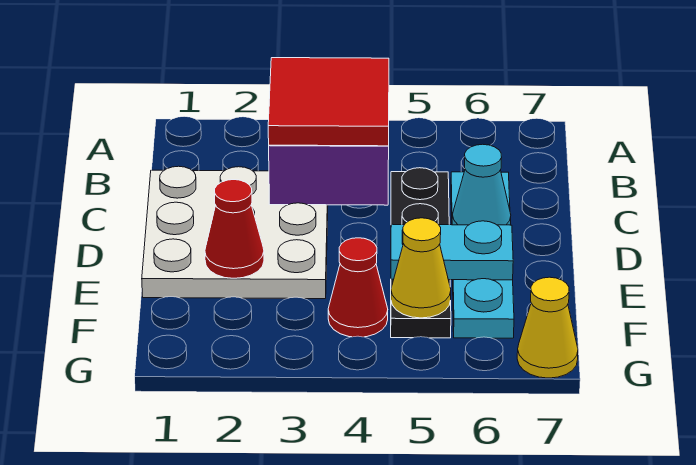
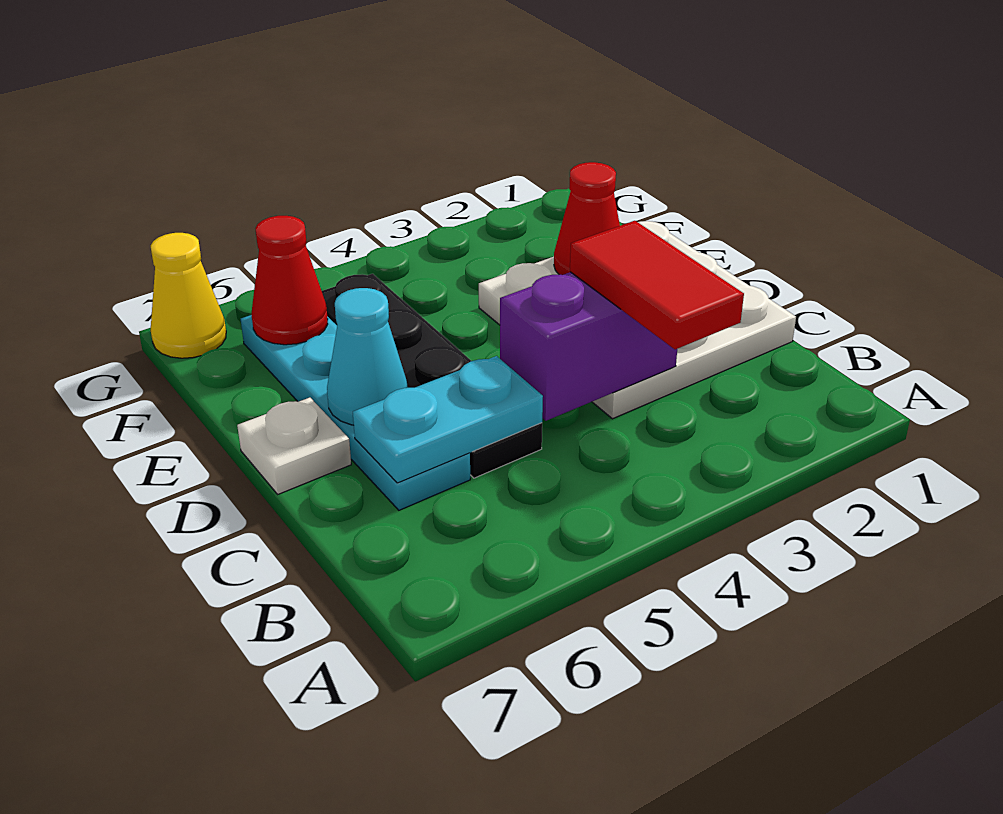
red tile B3:C4 level 3 -> red tile B3:C3 level 3
none -> white plate D7 level 1
cyan plate E5:E6 level 2 -> cyan plate C5:C6 level 2
red cone F4 level 1 -> red cone F6 level 2
yellow cone F5 level 2 -> none

